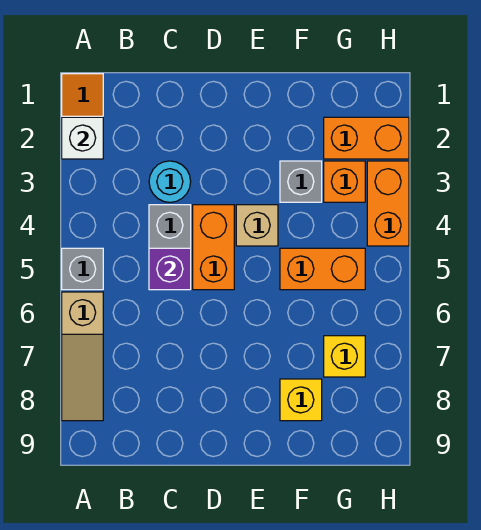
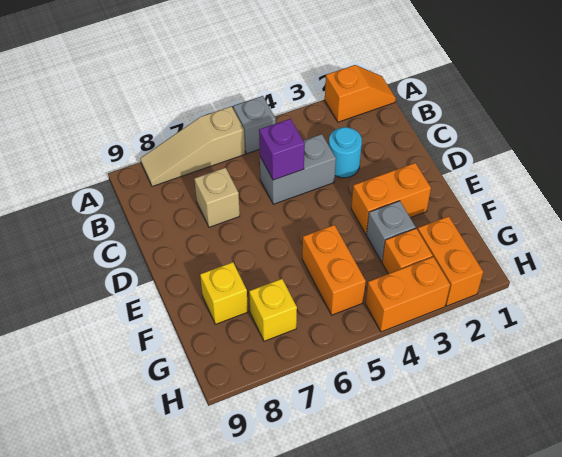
white brick A2 level 2 -> none
orange brick D4:D5 level 1 -> orange brick E2:E3 level 1
tan brick E4 level 1 -> tan brick C7 level 1

